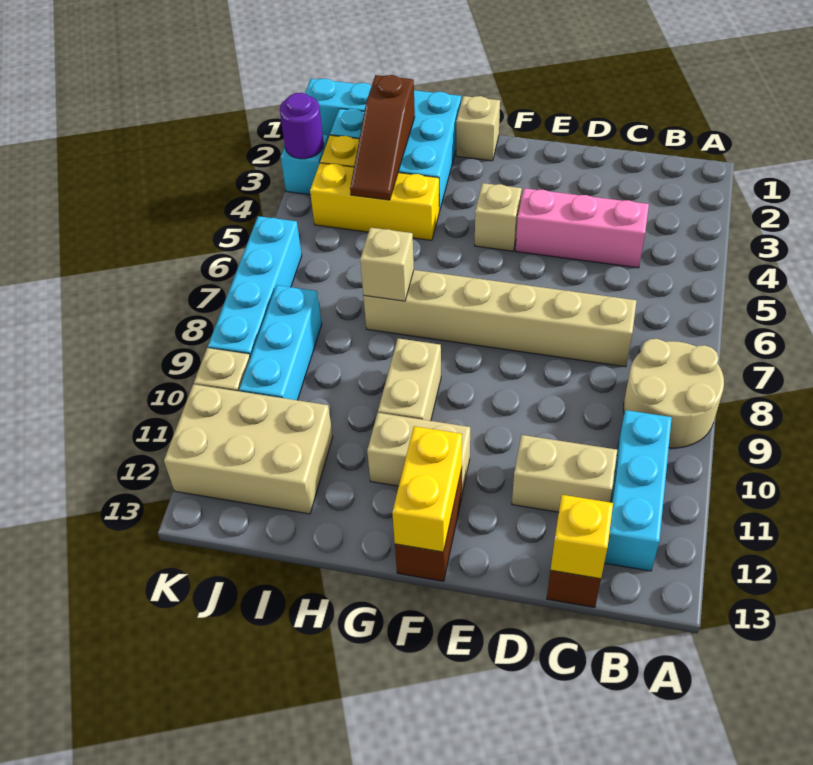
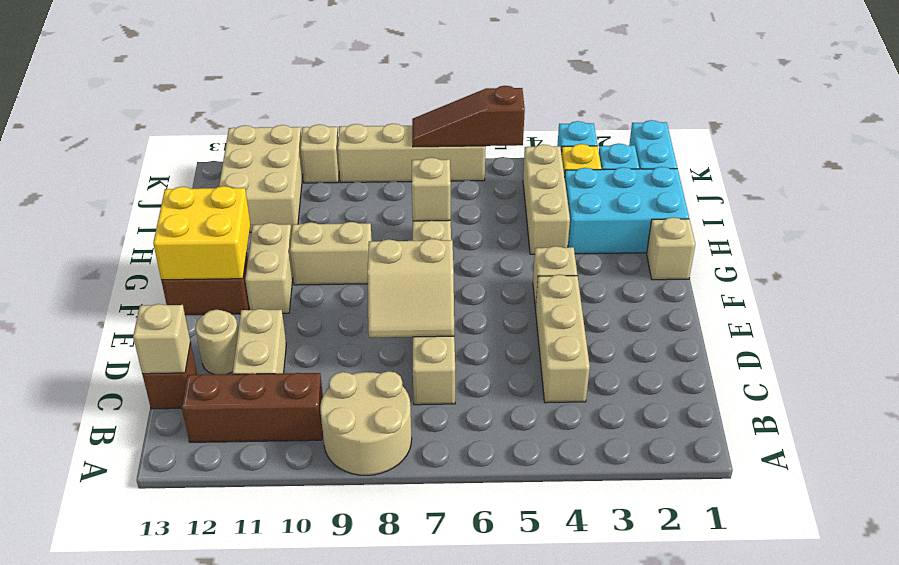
cyan brick B10:B12 level 1 -> brown brick B10:B12 level 1
pink brick C4:E4 level 1 -> tan brick C4:E4 level 1
yellow brick C13 level 2 -> tan brick C13 level 2
none -> tan slope D7:E8 level 2 top E
none -> tan round brick D12 level 1
yellow brick F12:F13 level 2 -> yellow brick F12:G13 level 2
yellow brick H4:J4 level 1 -> tan brick H4:J4 level 1
brown slope I2:I4 level 2 top 2 -> brown slope K5:K7 level 2 top 5
cyan brick J8:J10 level 1 -> none
purple round brick K3 level 2 -> none
cyan brick K6:K9 level 1 -> tan brick K6:K9 level 1

